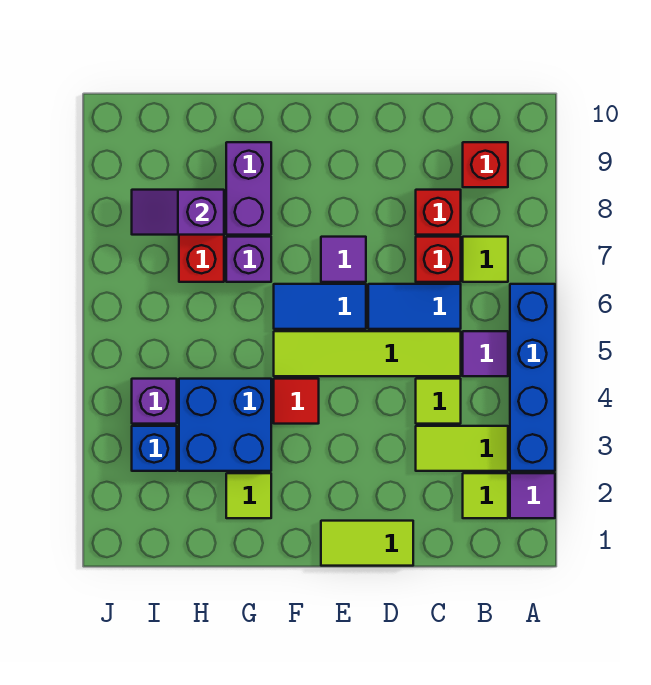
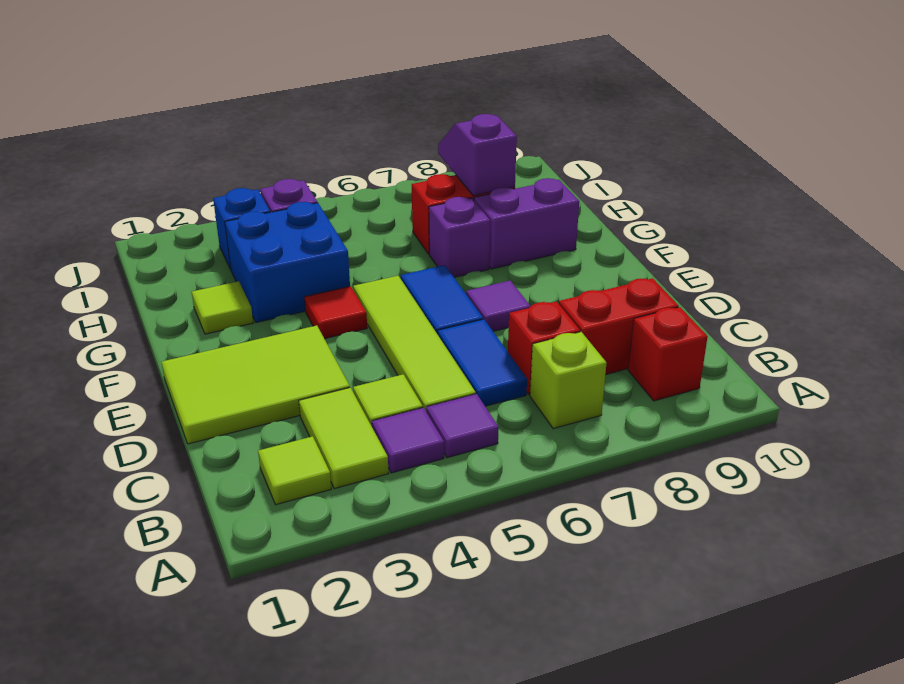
purple tile A2 level 1 -> purple tile B4 level 1
blue brick A3:A6 level 1 -> none
lime tile B7 level 1 -> lime brick B7 level 1
red brick C8 level 1 -> red brick C8:C9 level 1
lime tile D1:E1 level 1 -> lime tile D1:E3 level 1

